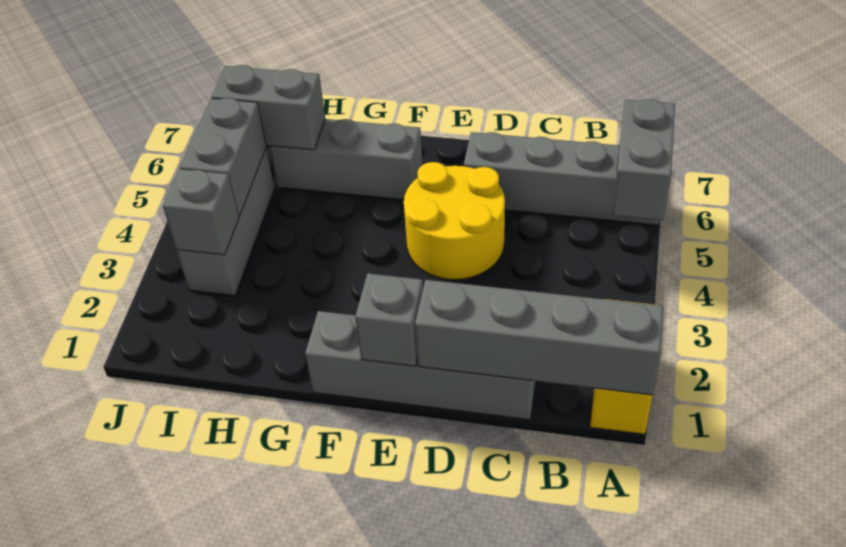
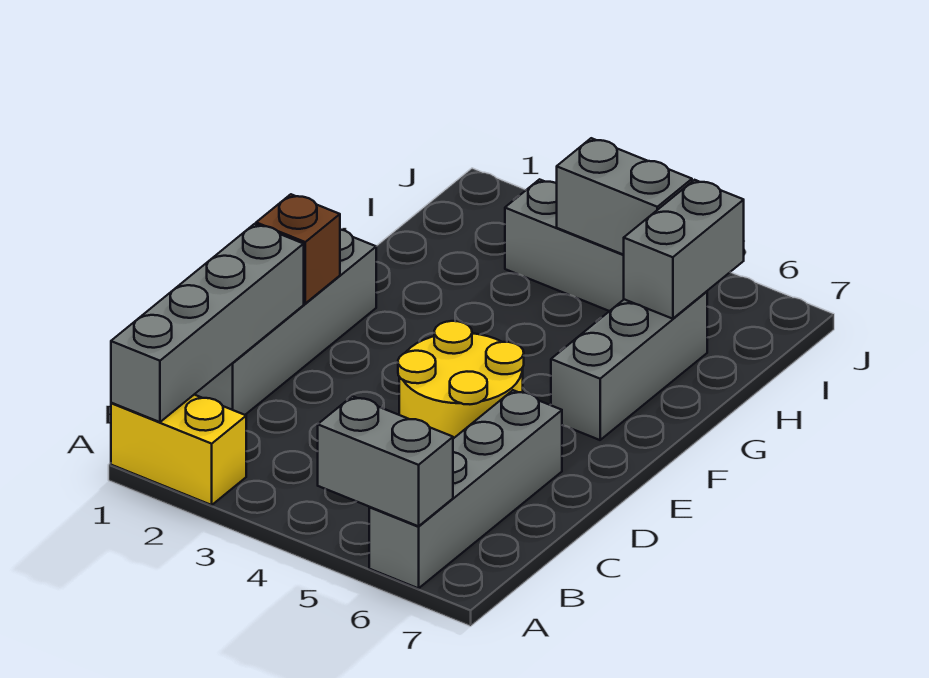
grey brick E1 level 2 -> brown brick E1 level 2
grey brick I3 level 2 -> none

